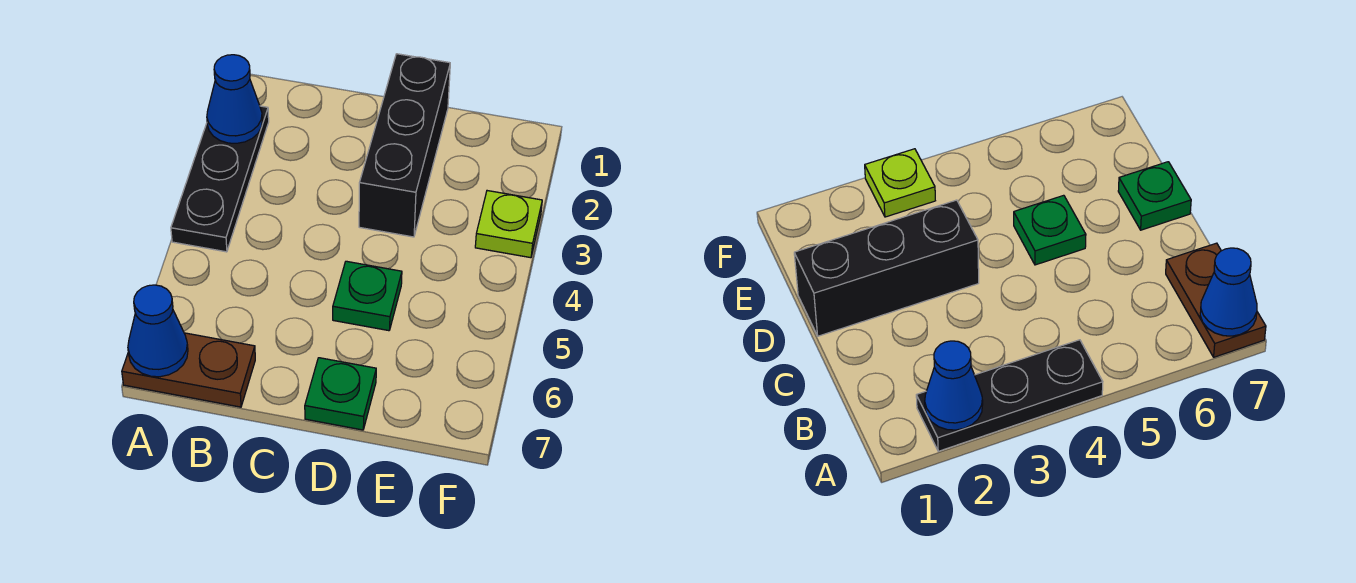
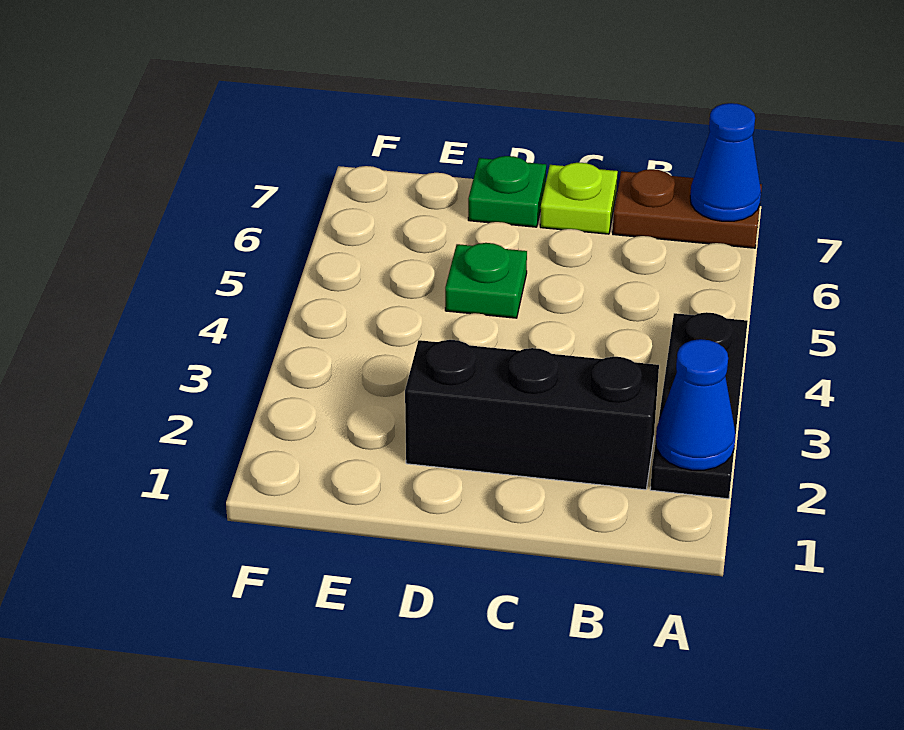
black brick D1:D3 level 1 -> black brick B2:D2 level 1
lime plate F3 level 1 -> lime plate C7 level 1

